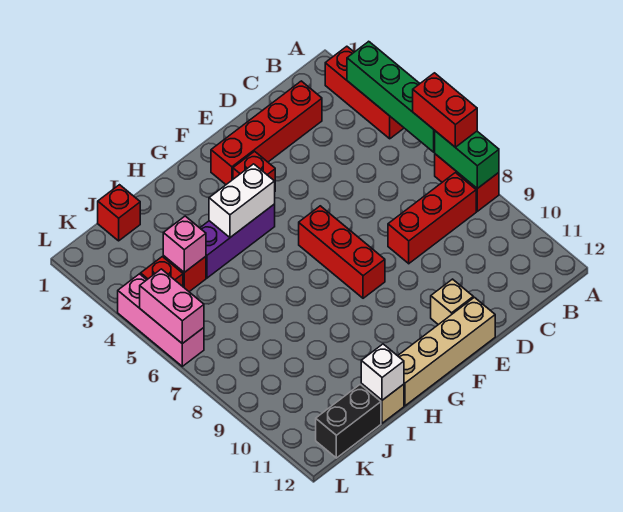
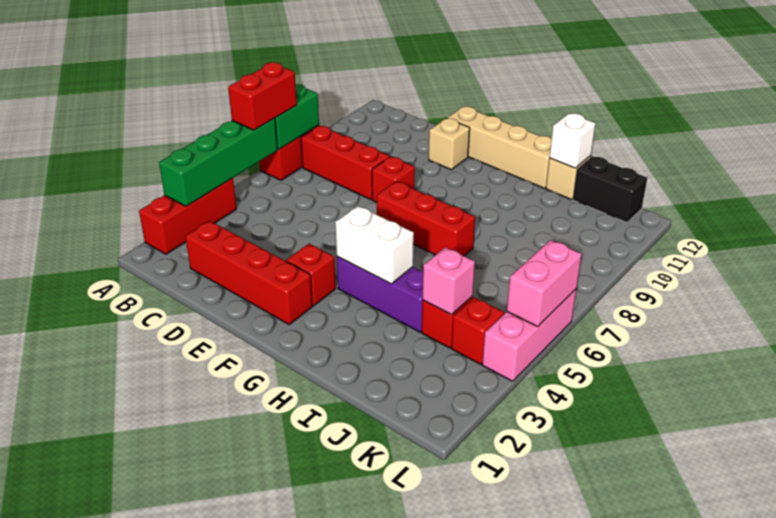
red brick F6:F8 level 1 -> red brick F7:H7 level 1
red brick J1 level 1 -> red brick E8 level 1

